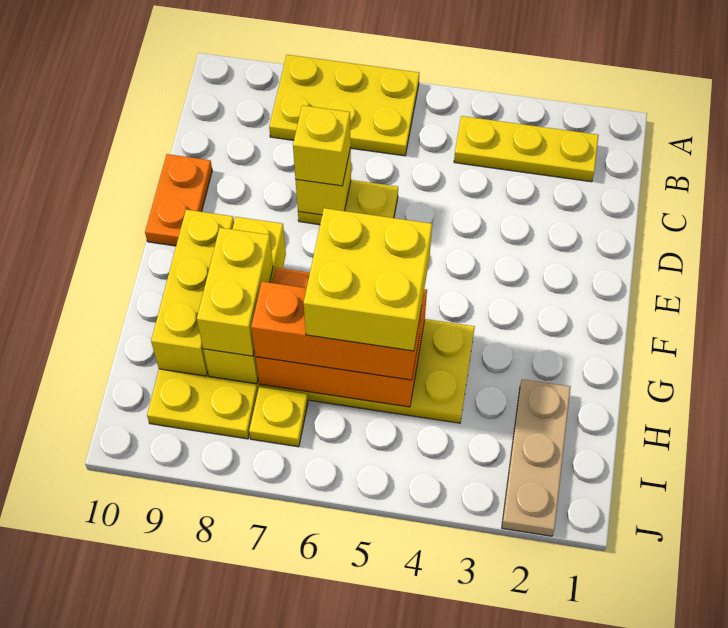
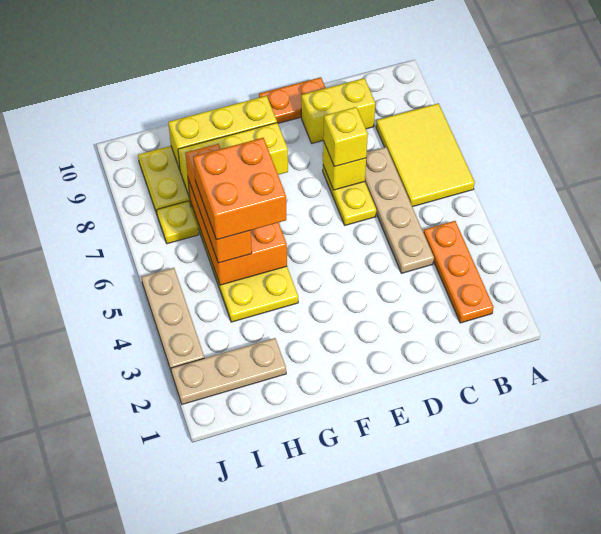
yellow plate A6:B8 level 1 -> yellow tile A6:B8 level 1
yellow plate B2:B4 level 1 -> orange plate B2:B4 level 1
none -> tan plate C4:C7 level 1
yellow brick G5:H6 level 4 -> orange brick G5:H6 level 4
yellow brick G8:H8 level 3 -> yellow brick C9:D9 level 1
none -> tan plate J3:J5 level 1

